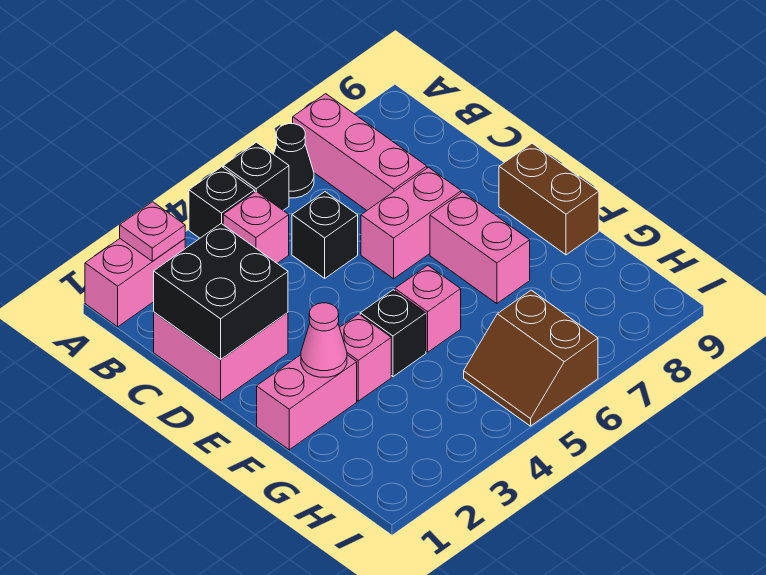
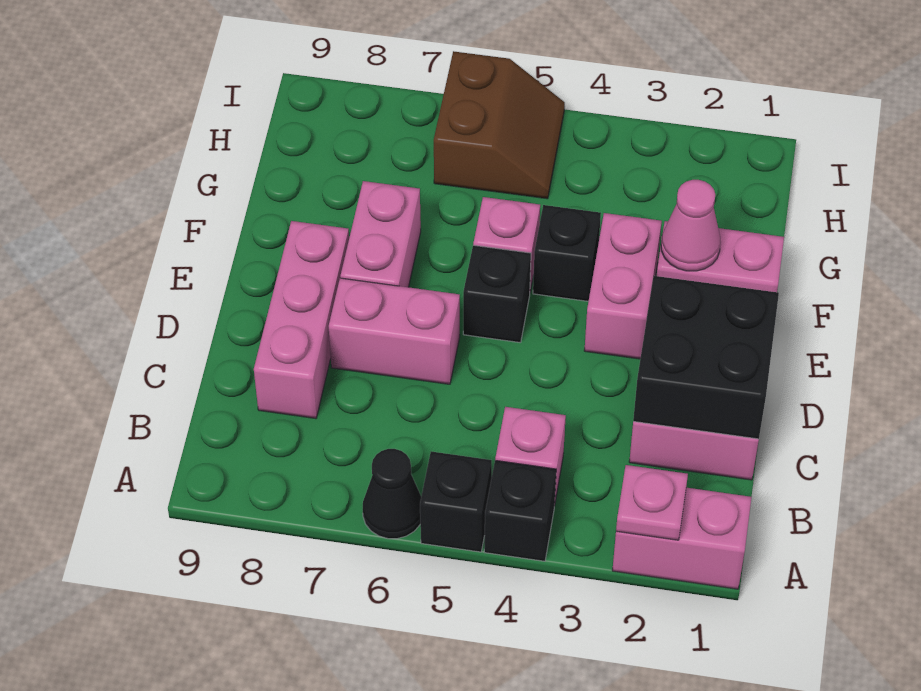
pink brick A7:C7 level 1 -> pink brick C8:E8 level 1
black brick C5 level 1 -> black brick E5 level 1
brown brick E9:F9 level 1 -> none
pink brick F3 level 1 -> pink brick E3:F3 level 1

